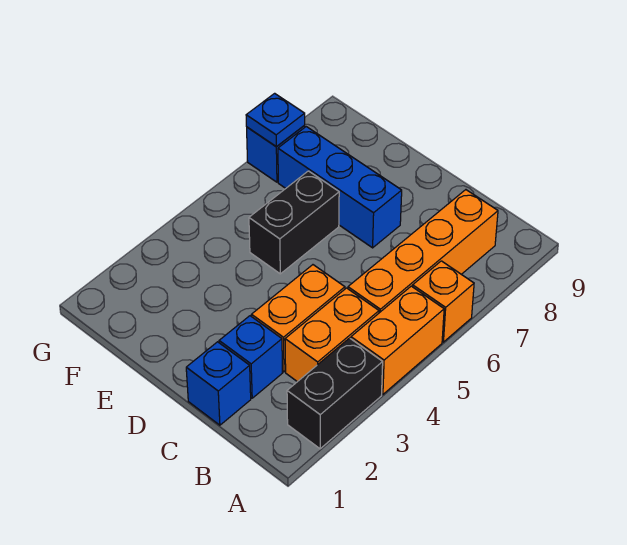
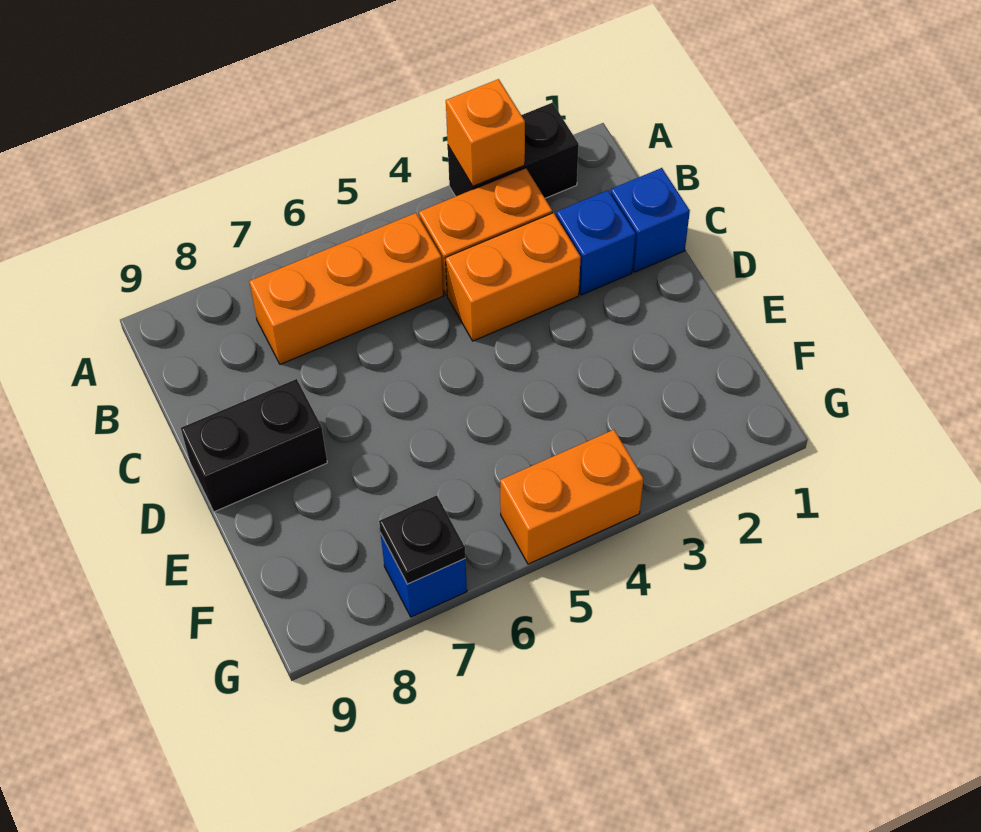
orange brick A4:A5 level 1 -> orange brick G4:G5 level 1
orange brick A6 level 1 -> orange brick A3 level 2
orange brick B5:B8 level 1 -> orange brick B5:B7 level 1
blue brick D7:F7 level 1 -> none
black brick E5:E6 level 1 -> black brick D8:D9 level 1
blue plate G7 level 2 -> black plate G7 level 2

